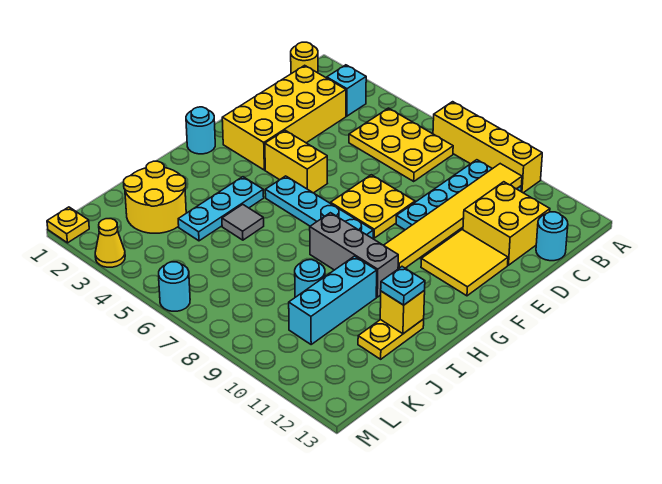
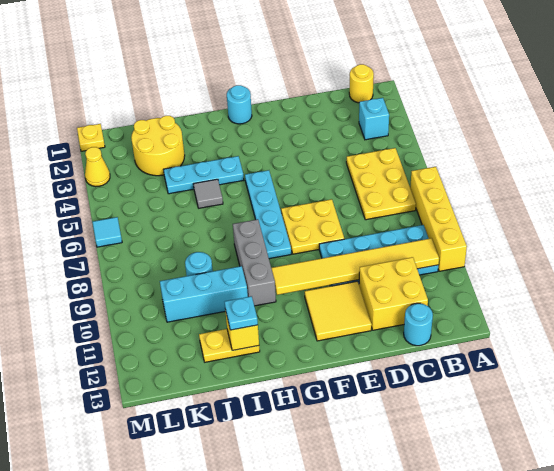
yellow brick C2:F3 level 1 -> none
yellow brick F4:F5 level 1 -> none
cyan round brick M6 level 1 -> cyan tile M6 level 1

